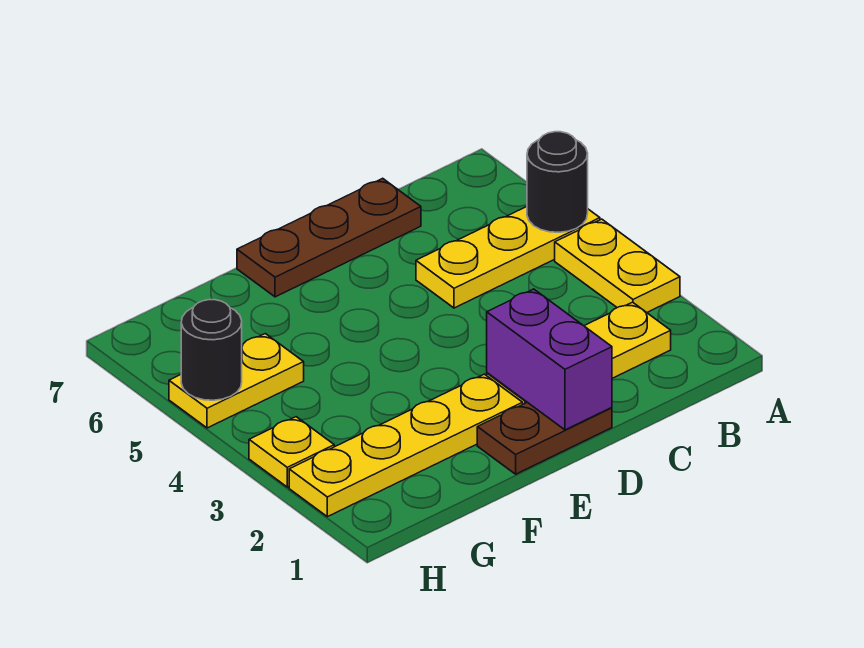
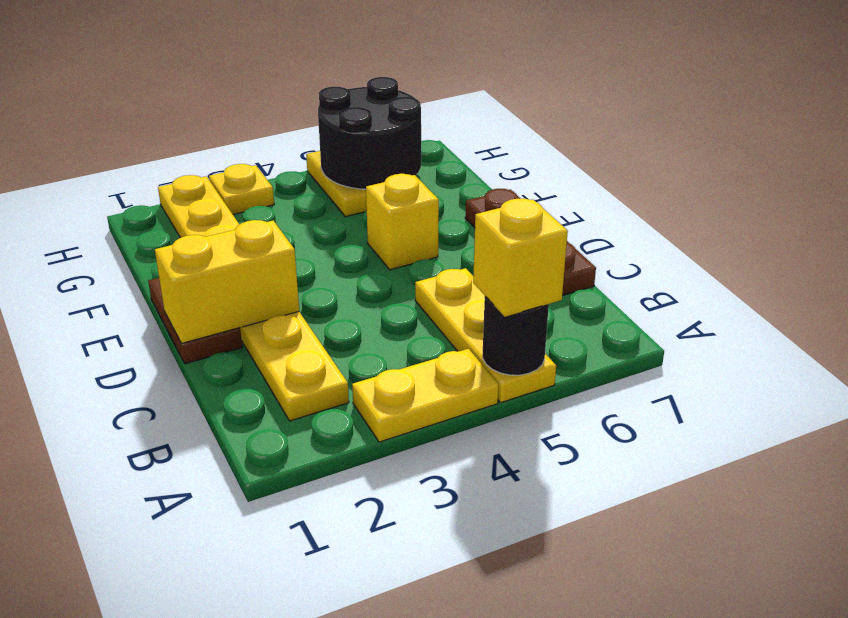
none -> yellow brick A5 level 3
purple brick D1:D2 level 2 -> yellow brick D1:D2 level 2
none -> yellow brick E5 level 1
black round brick H5 level 2 -> black round brick G5:H6 level 2

